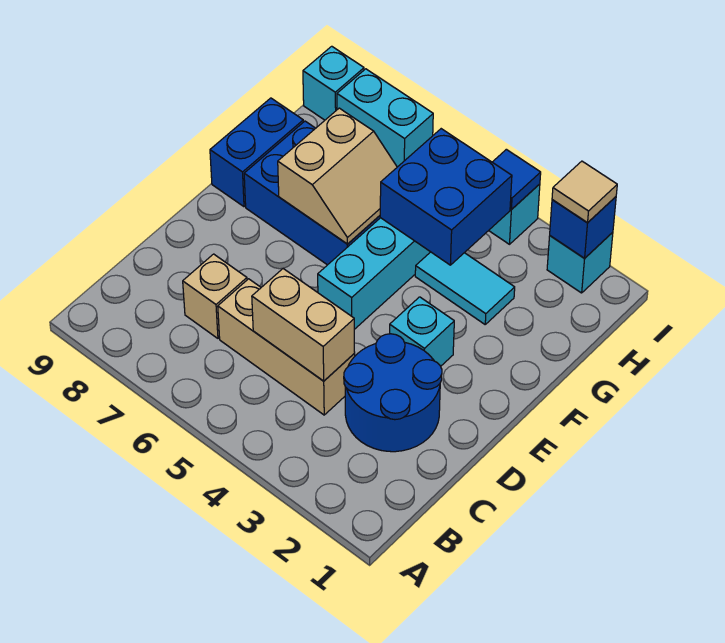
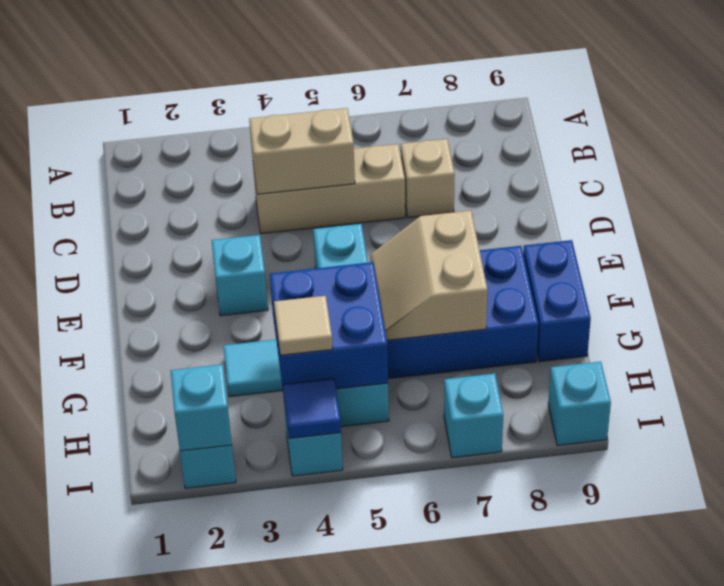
blue round brick C2:D3 level 1 -> none
blue brick I2 level 2 -> cyan brick I2 level 2
tan tile I2 level 3 -> tan tile H4 level 3
cyan brick I7:I8 level 1 -> cyan brick I7 level 1

